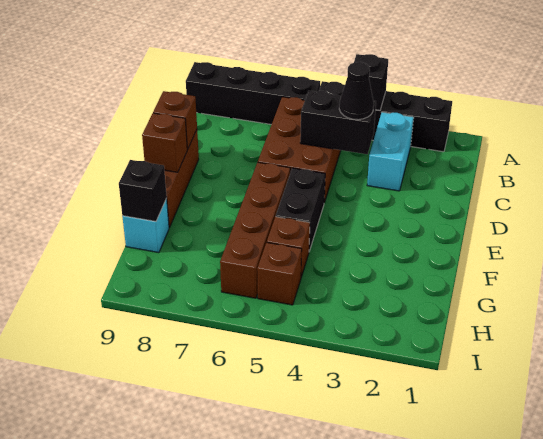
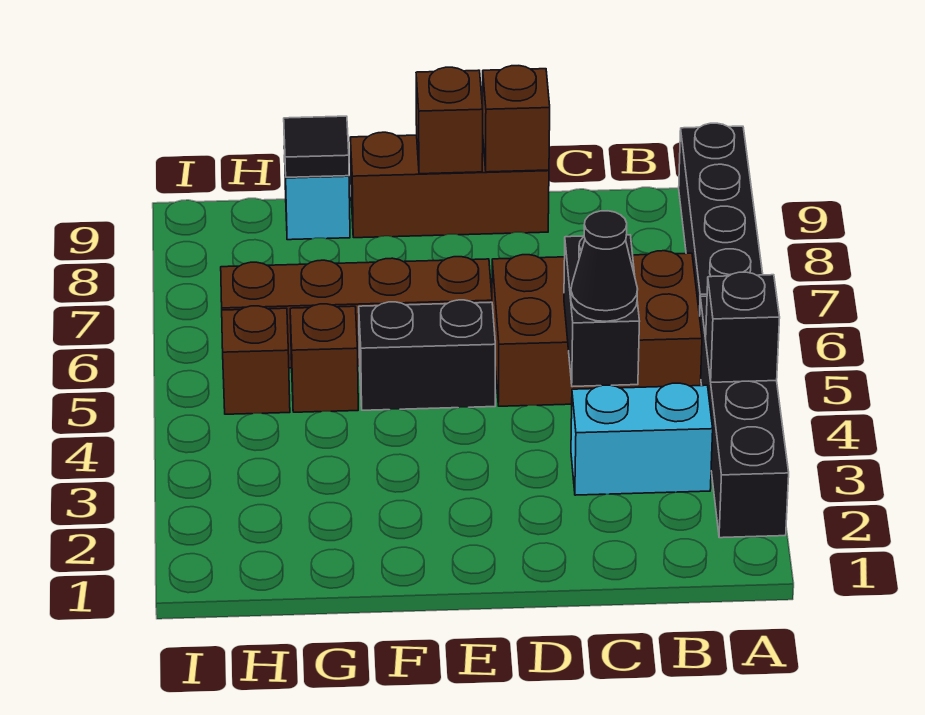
black brick G9 level 2 -> black tile G9 level 2

